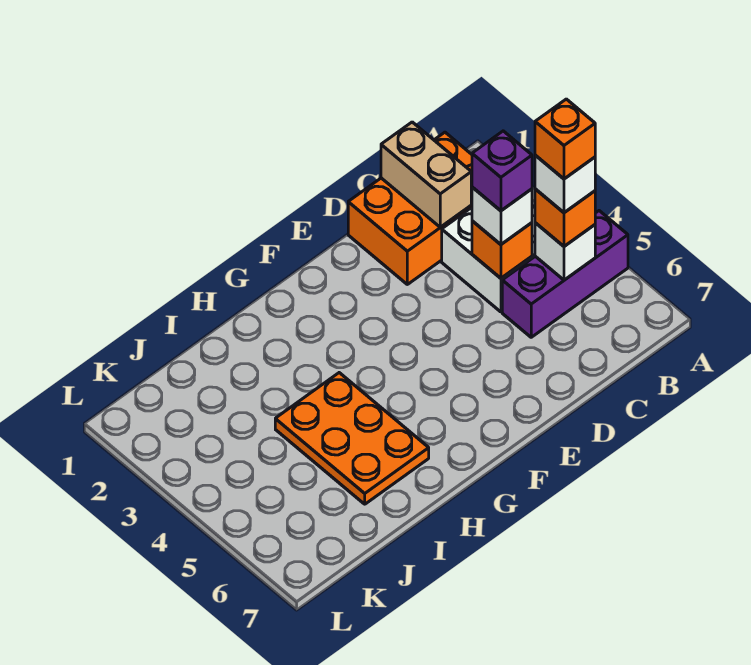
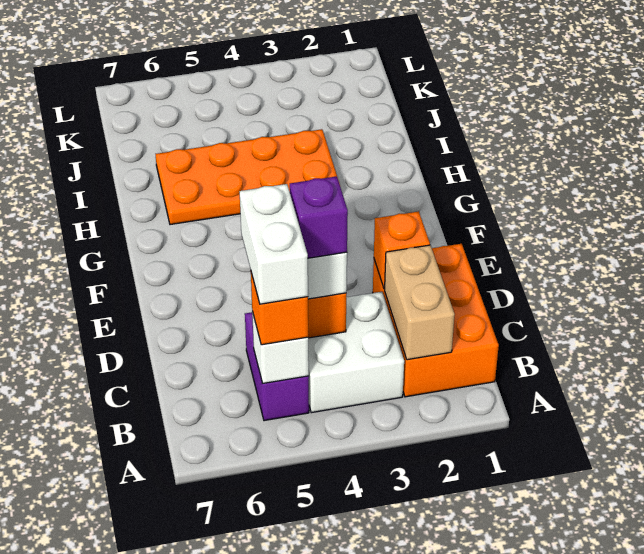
purple brick A5:C5 level 1 -> purple brick B5:C5 level 1
white brick B5 level 4 -> white brick B5:C5 level 4
orange brick B5 level 5 -> orange brick D2 level 2
tan brick C1:C2 level 2 -> tan brick B2:C2 level 2
orange plate H4:I6 level 1 -> orange plate H3:I6 level 1

